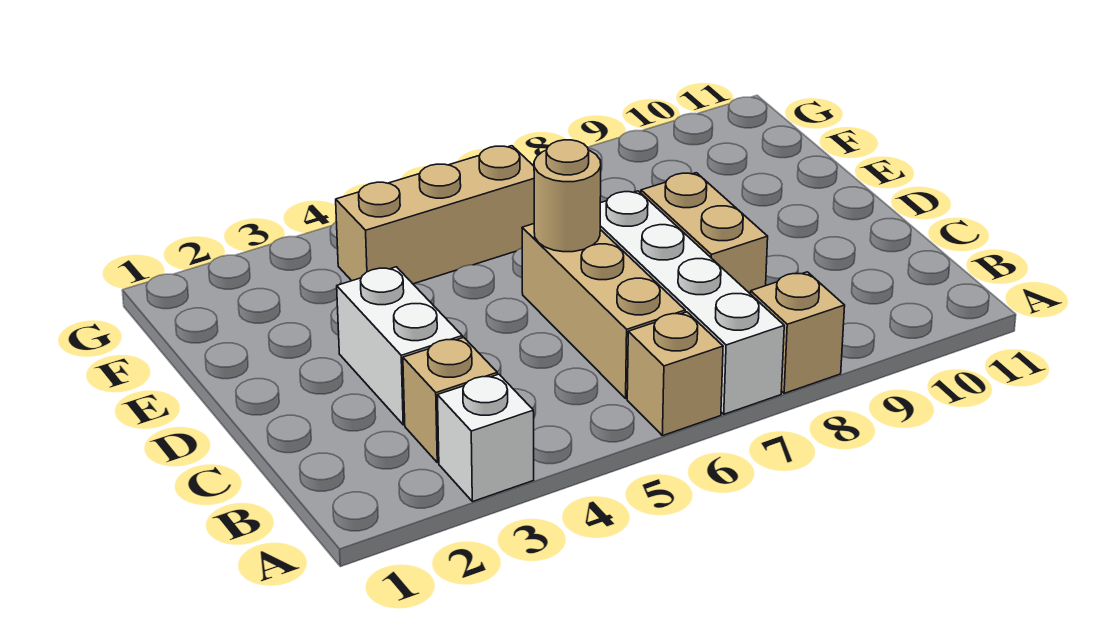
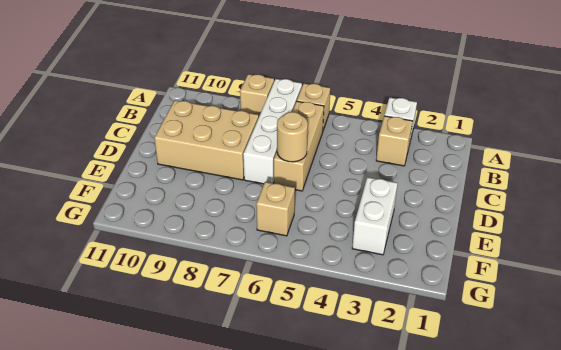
white brick C3:D3 level 1 -> white brick E3:F3 level 1
tan brick C8:D8 level 1 -> tan brick C8:D10 level 1
tan brick F4:F6 level 1 -> tan brick F6 level 1

